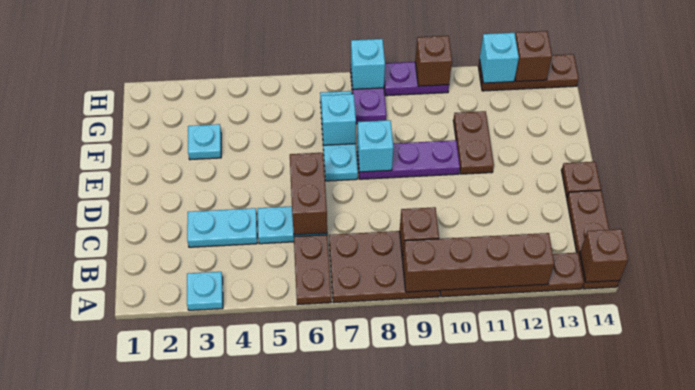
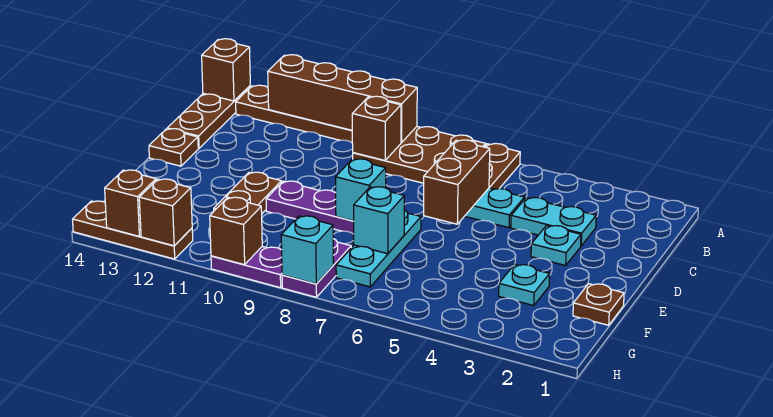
cyan plate A3 level 1 -> cyan plate D3 level 1
none -> brown plate F1 level 1
cyan brick H12 level 2 -> brown brick H12 level 2

